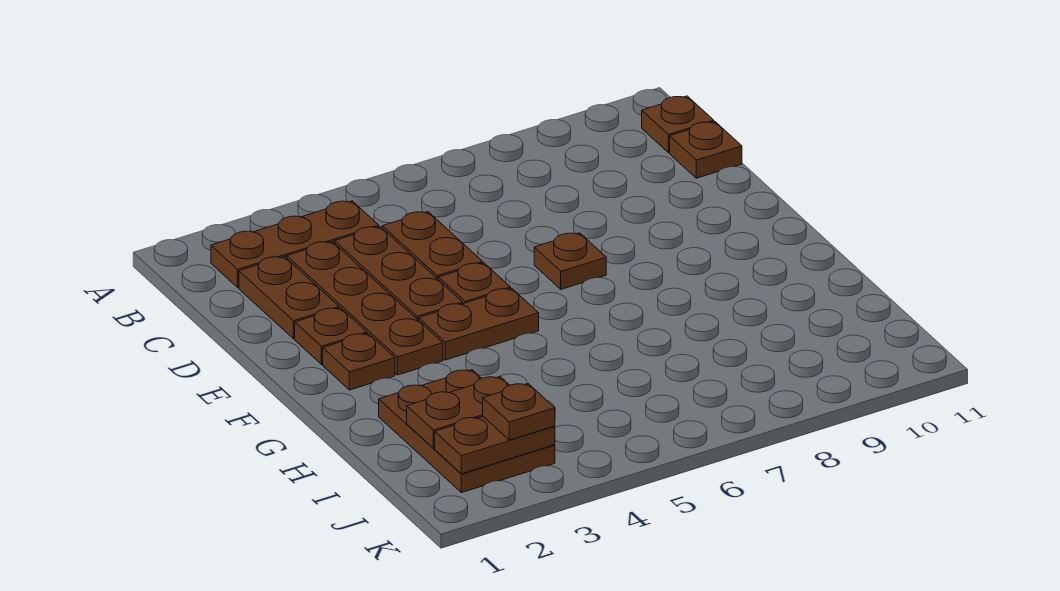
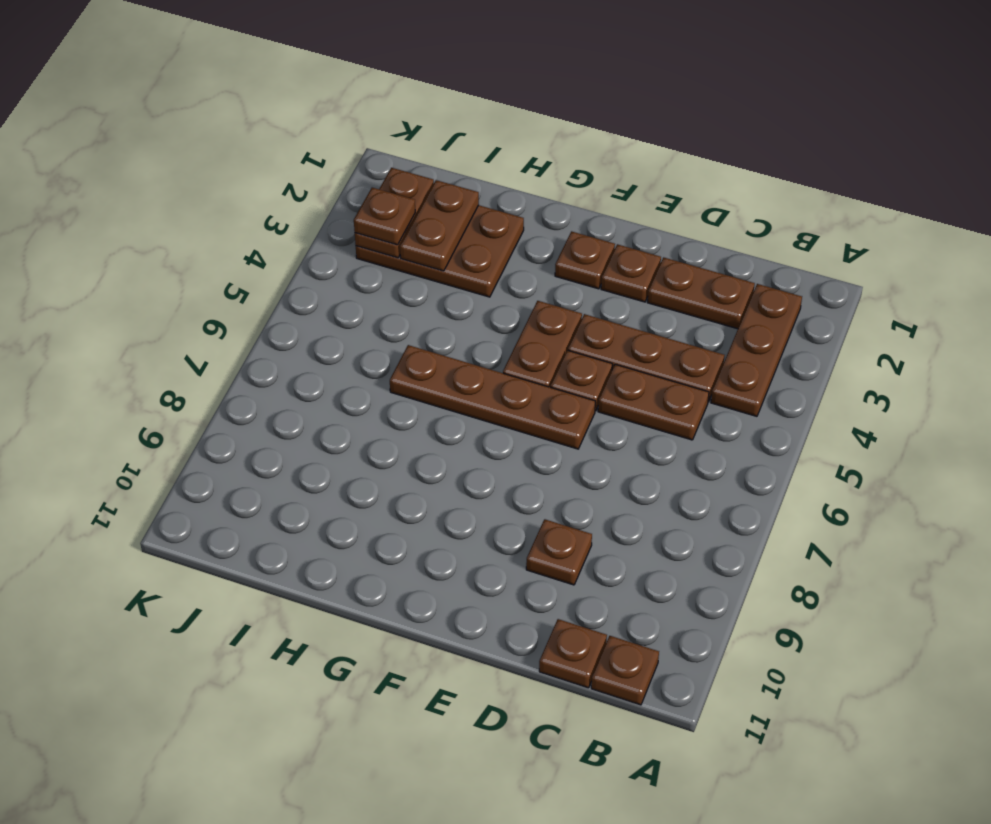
brown plate C3:F3 level 1 -> brown plate E6:H6 level 1
brown plate E7 level 1 -> brown plate D9 level 1

